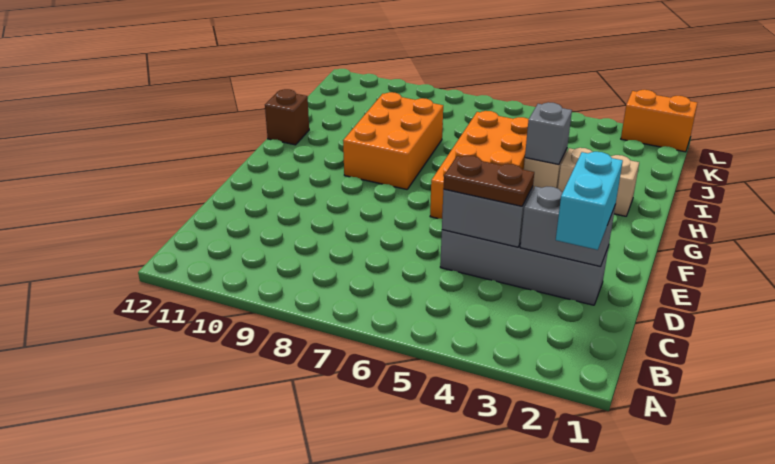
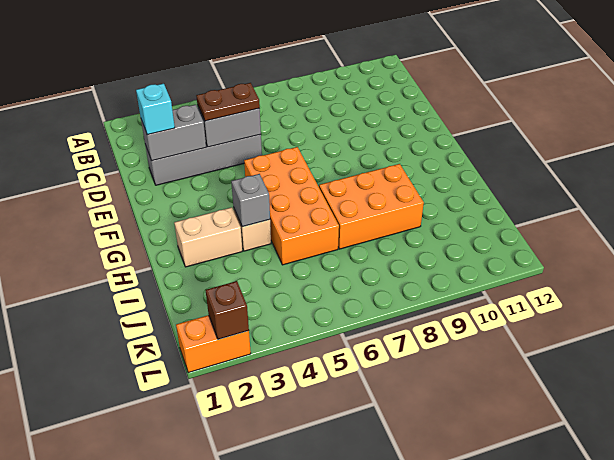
cyan brick C2:D2 level 3 -> cyan brick D2 level 3
orange brick G8:I9 level 1 -> orange brick H7:I9 level 1
brown brick H12 level 1 -> brown brick L2 level 2

